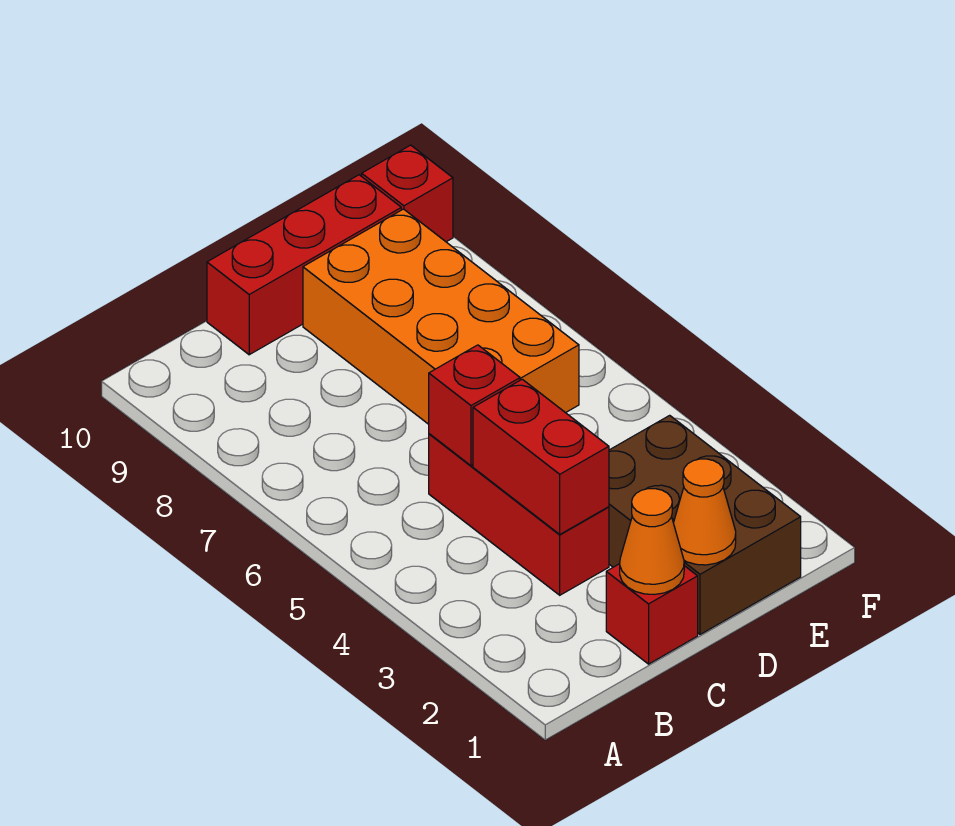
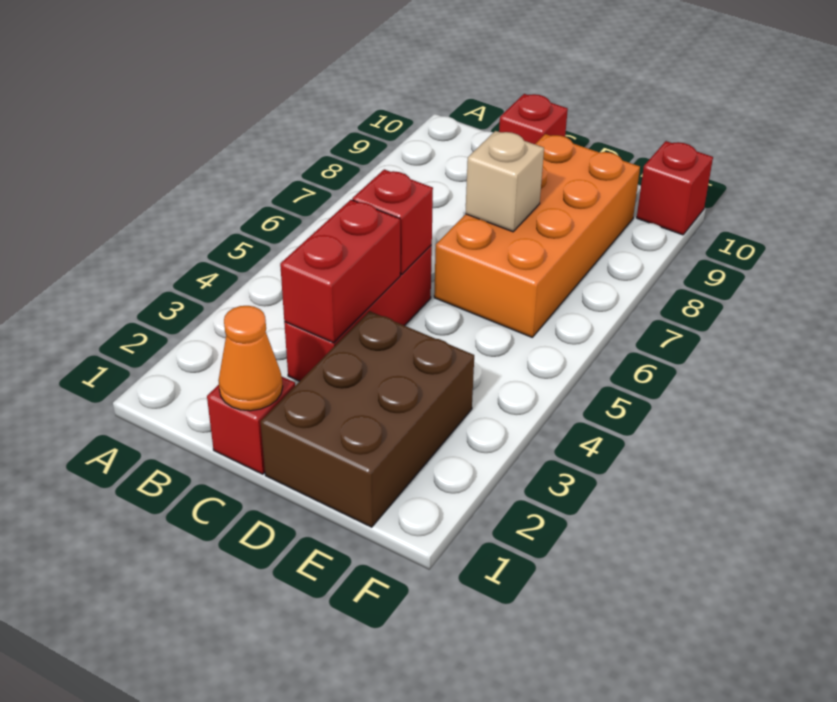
red brick C10:E10 level 1 -> red brick C10 level 1
orange cone D1 level 2 -> none
none -> tan brick D7 level 2

